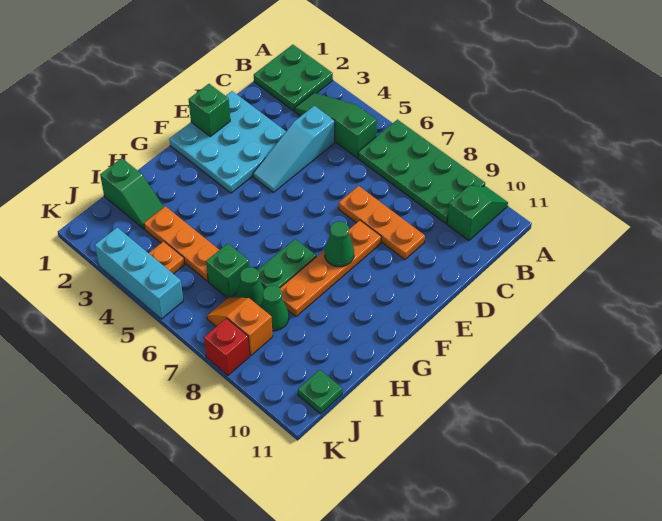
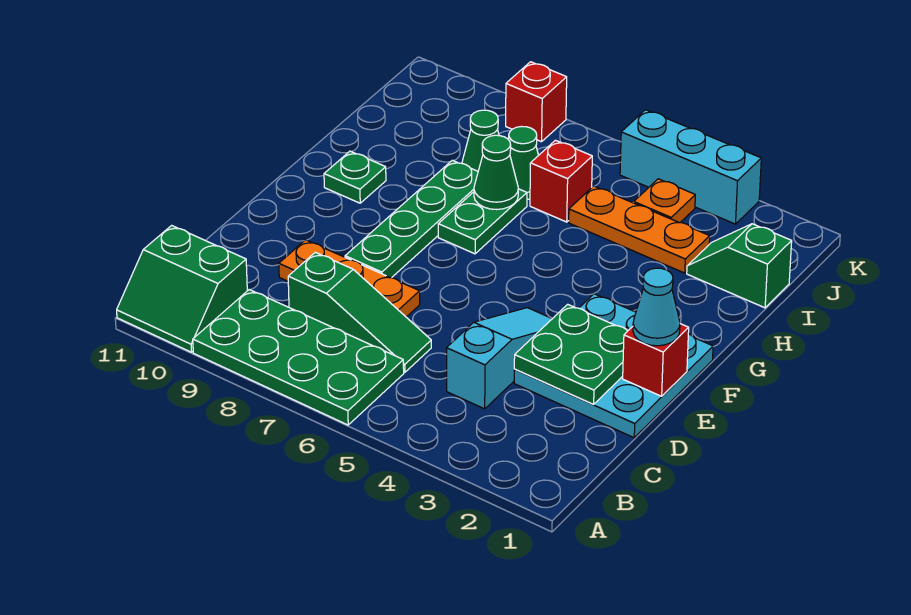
green plate A1:B2 level 1 -> green plate D2:E3 level 2
green slope A10:B10 level 1 top B -> green slope A10:B11 level 1 top B
green slope B3:B5 level 1 top 5 -> green slope C6:C8 level 1 top 8
green brick E1 level 2 -> red brick E1 level 2
none -> cyan cone E1 level 3
orange plate E8:H8 level 1 -> green plate E8:H8 level 1
green cone F8 level 2 -> green cone H7 level 2
green brick I6 level 1 -> red brick I6 level 1
orange slope J7:J8 level 1 top 8 -> none
green plate J11 level 1 -> green plate G10 level 1

